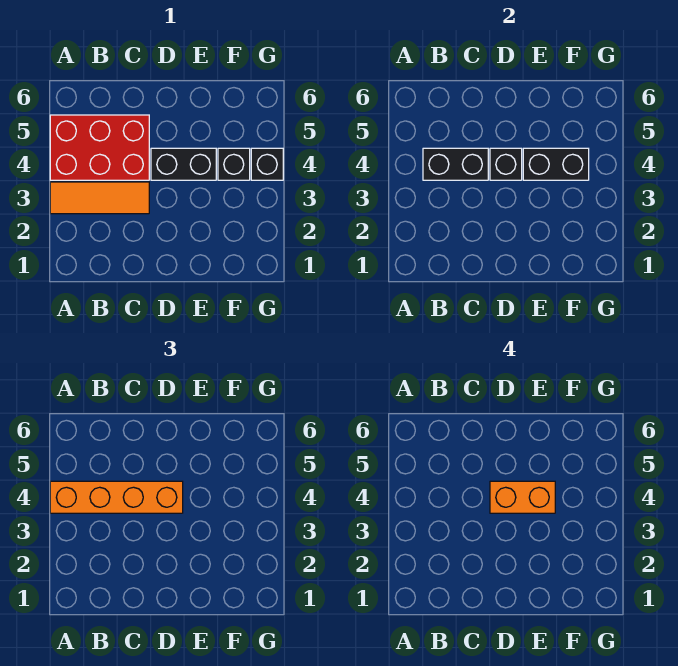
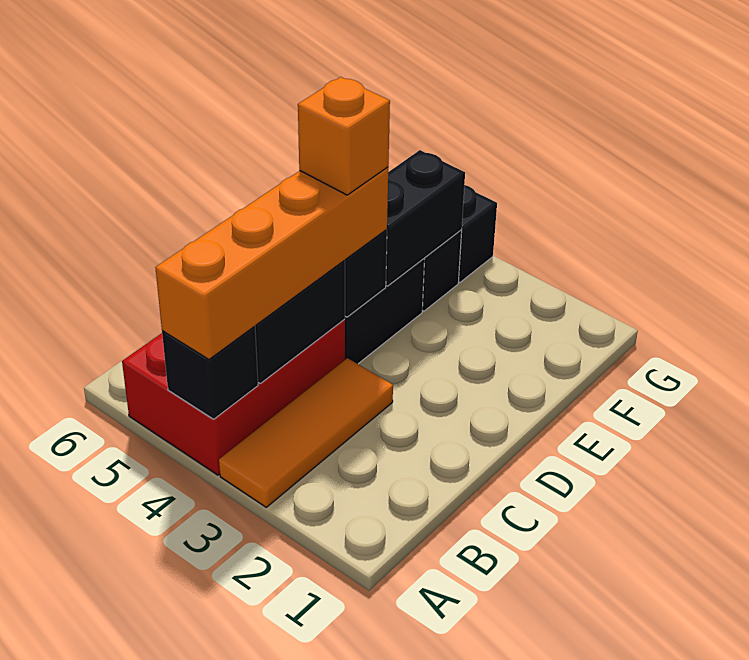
none -> black brick A4 level 2
orange brick D4:E4 level 4 -> orange brick D4 level 4

